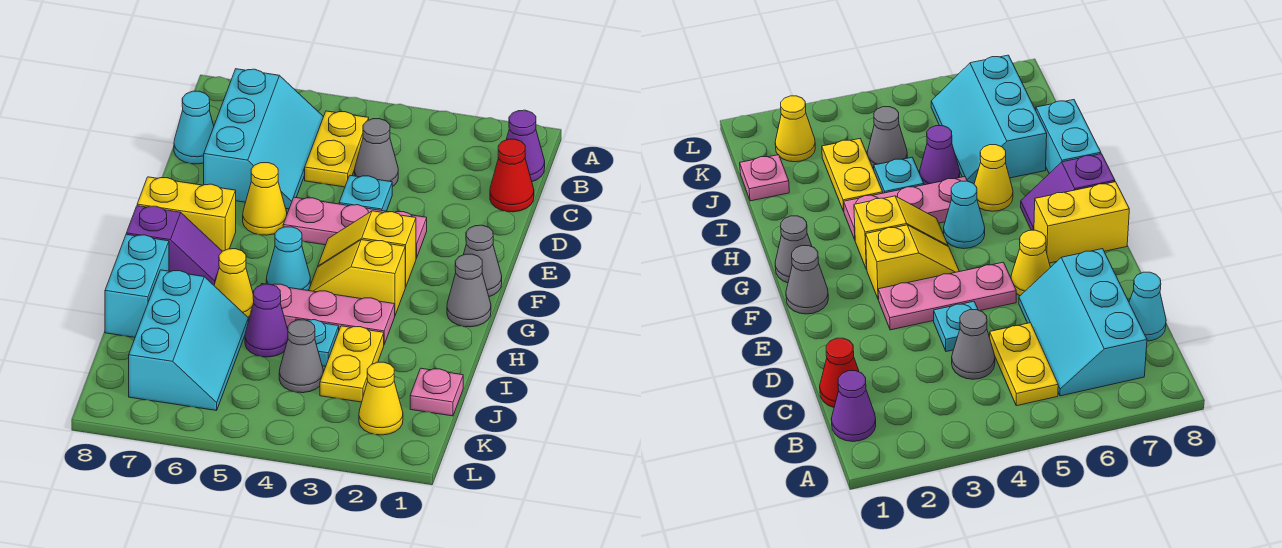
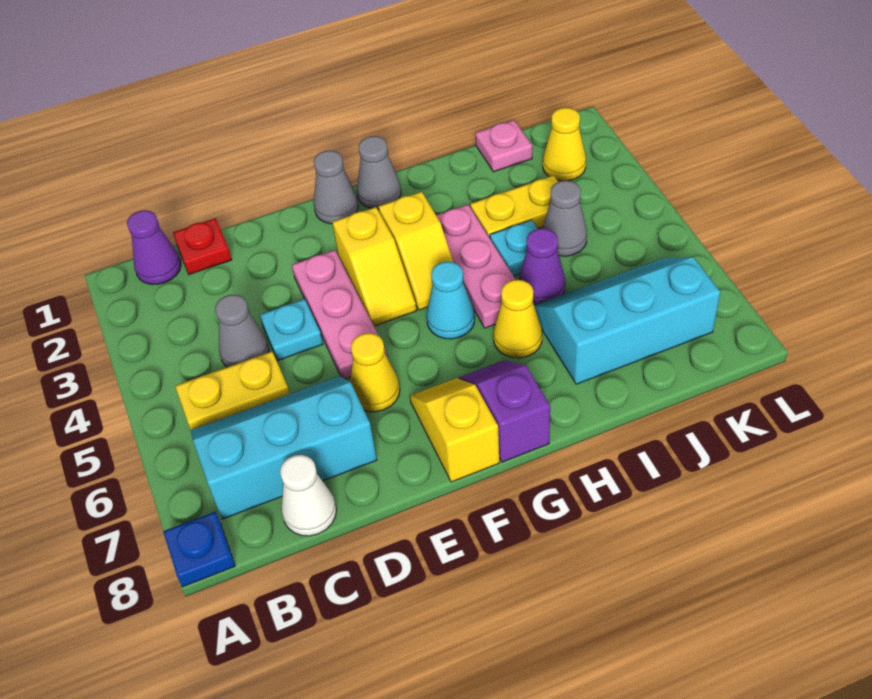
none -> blue plate A8 level 1
red cone C1 level 1 -> red plate C1 level 1
cyan cone C8 level 1 -> white cone C8 level 1
yellow brick F7:F8 level 1 -> yellow slope F7:F8 level 1 top 8
cyan brick H8:I8 level 1 -> none

